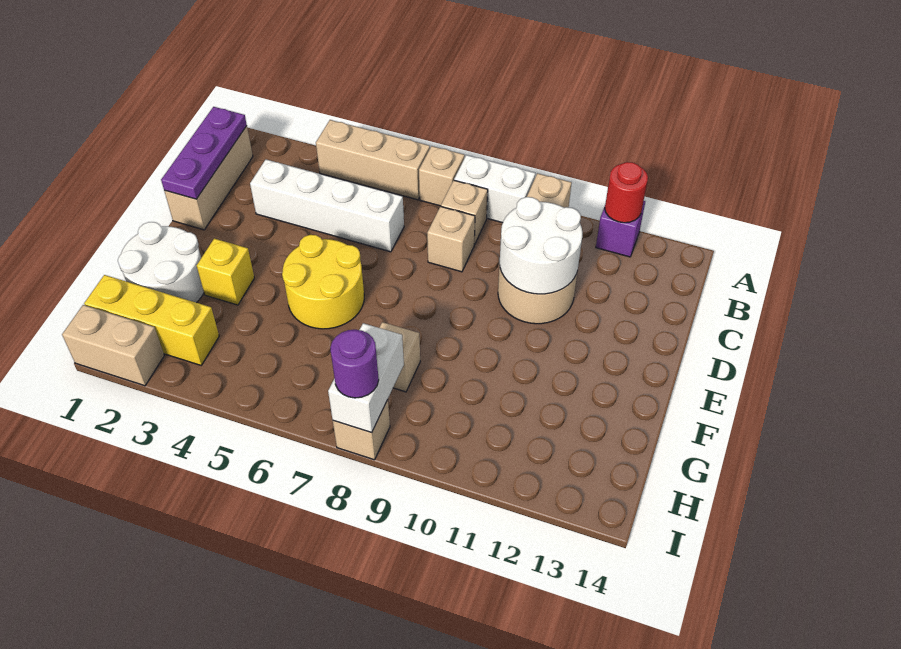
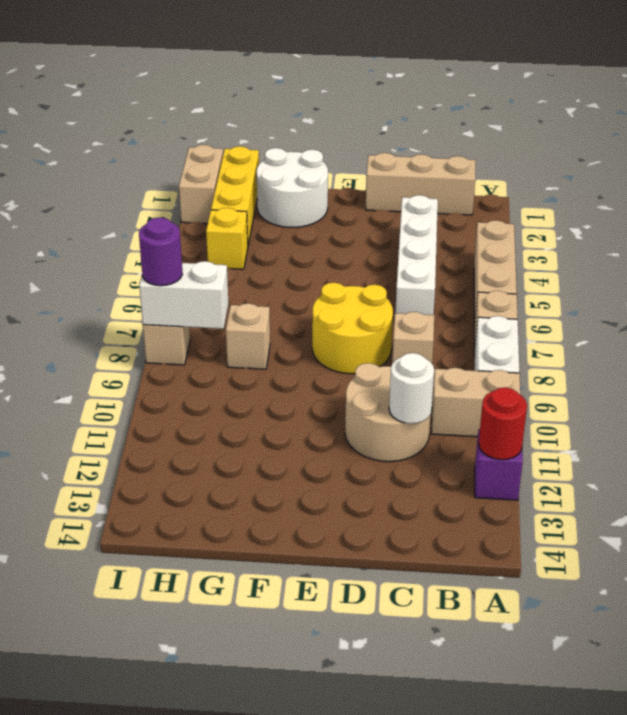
purple plate B1:D1 level 2 -> none
tan brick B8 level 1 -> none
white round brick C10:D11 level 2 -> white round brick C11 level 2
yellow round brick E5:F6 level 1 -> yellow round brick D7:E8 level 1
yellow brick F3 level 1 -> yellow brick H4 level 1

